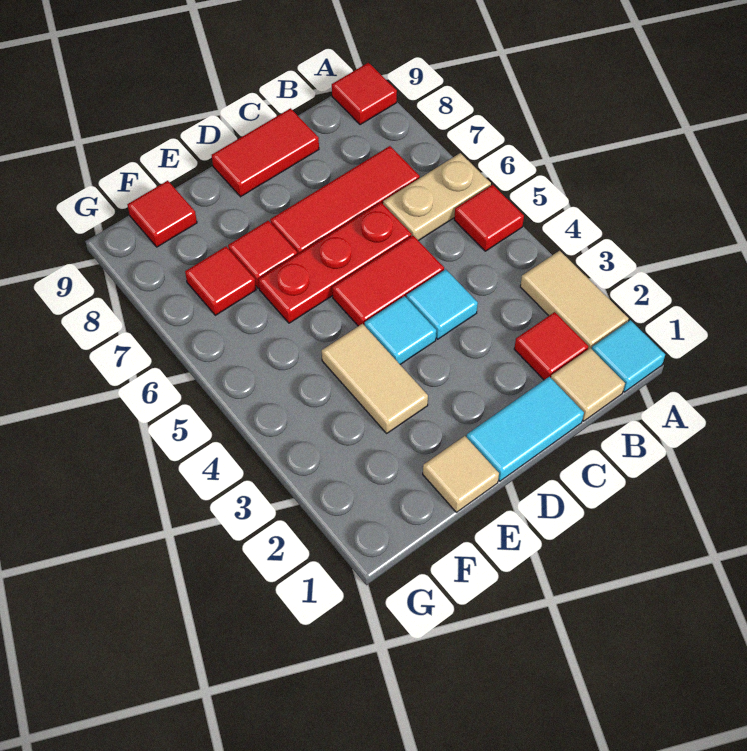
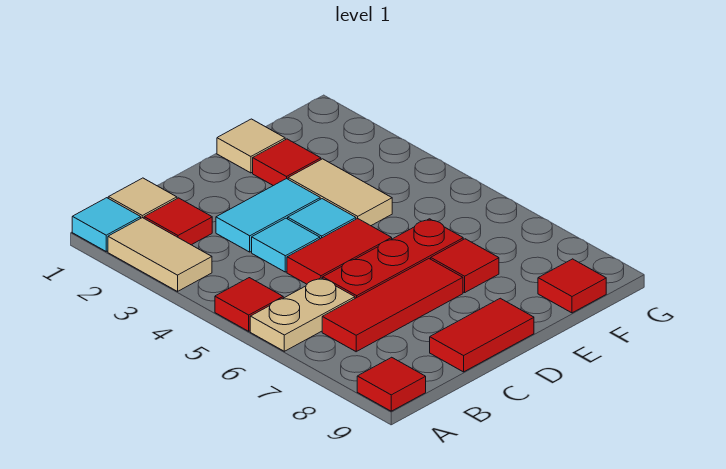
cyan tile C1:D1 level 1 -> cyan tile C3:D3 level 1
red tile F7 level 1 -> red tile E2 level 1

